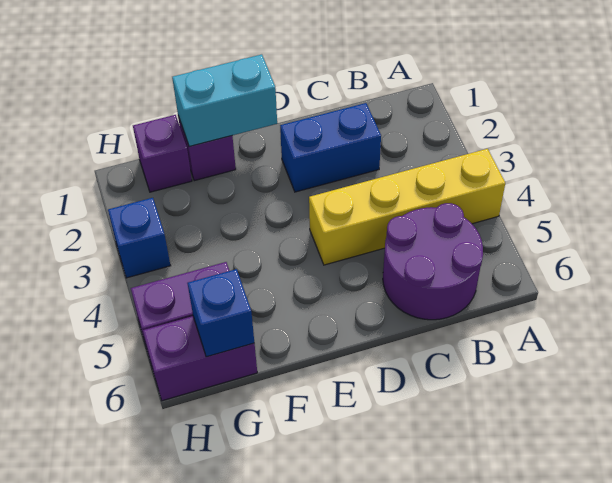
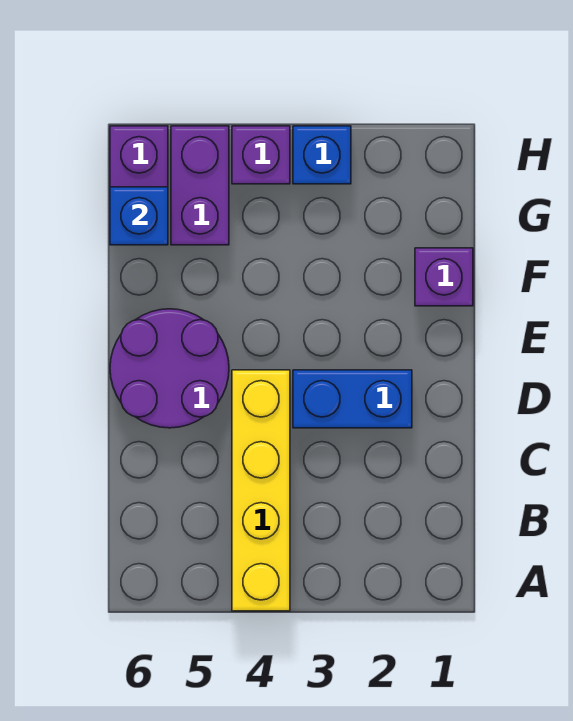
purple round brick B5:C6 level 1 -> purple round brick D5:E6 level 1
blue brick C2:D2 level 1 -> blue brick D2:D3 level 1
cyan brick E1:F1 level 2 -> none
purple brick G1 level 1 -> purple brick H4 level 1

